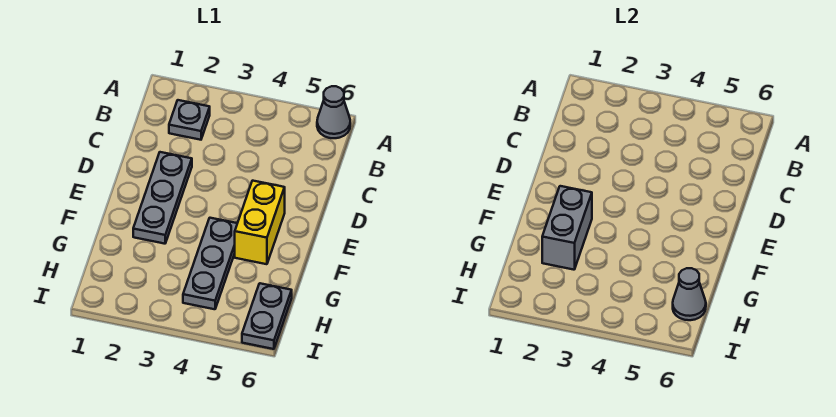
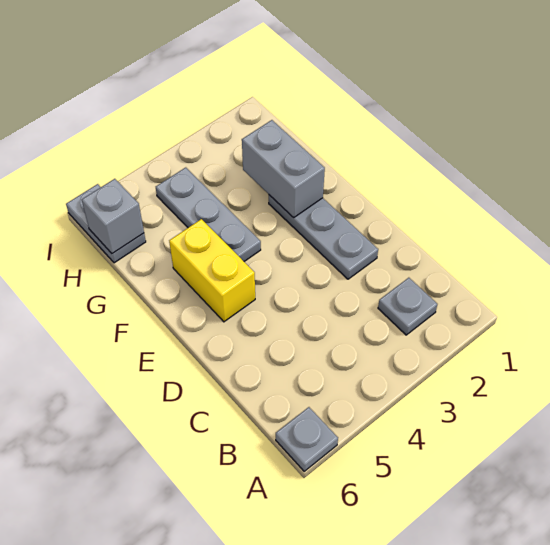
grey cone A6 level 1 -> grey plate A6 level 1
grey cone H6 level 2 -> grey brick H6 level 2

